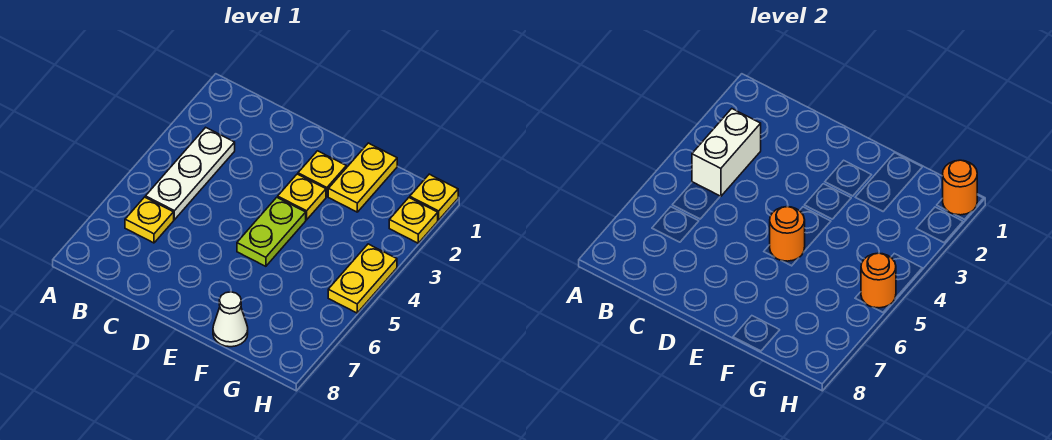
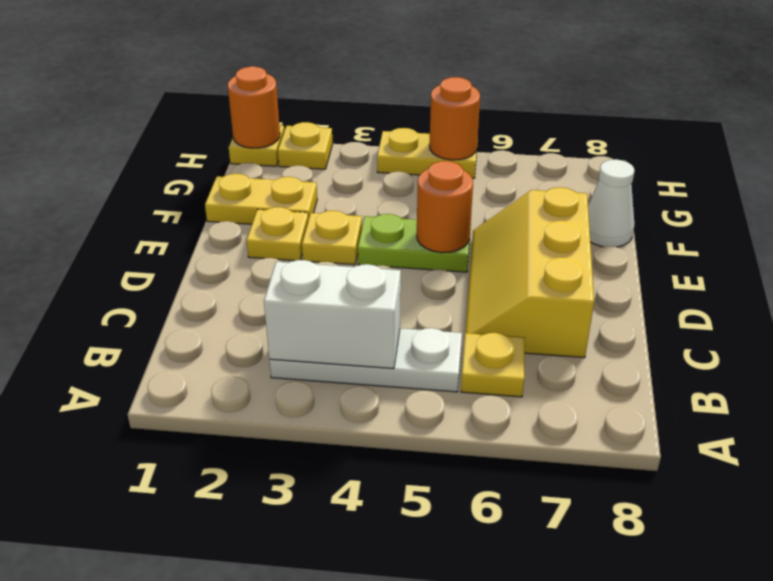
none -> yellow slope C6:E7 level 1 top 7

